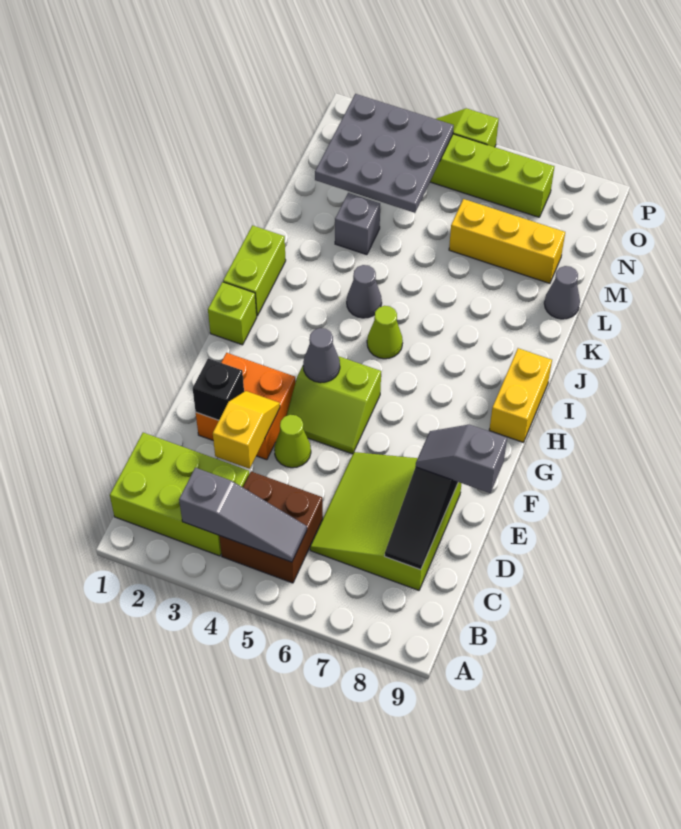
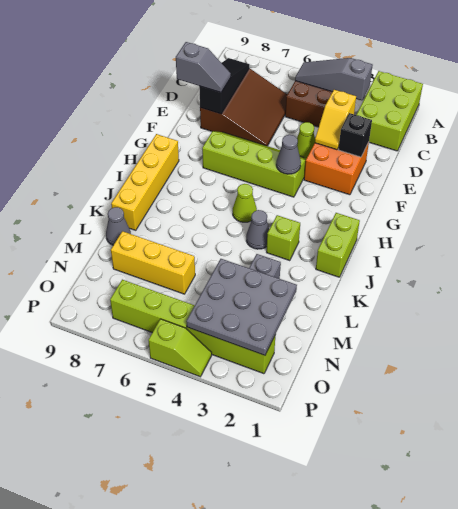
lime brick B1:C3 level 1 -> lime brick A1:C2 level 1
lime slope C6:E8 level 1 top 8 -> brown slope C6:E8 level 1 top 8
lime slope F4:G5 level 1 top G -> lime slope F4:G7 level 1 top G
lime brick H1 level 1 -> lime brick J3 level 1
yellow brick H9:I9 level 1 -> yellow brick H9:K9 level 1

